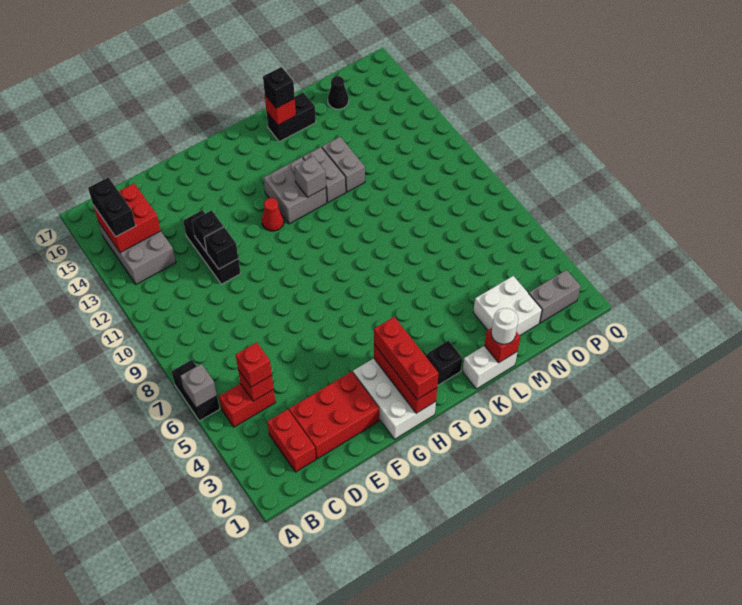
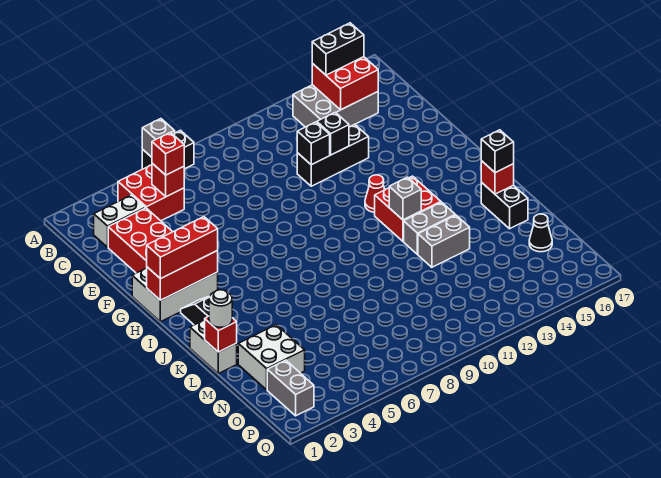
red brick B5:C5 level 1 -> red brick B4:C5 level 1
red brick C2:C3 level 1 -> white brick C2:C3 level 1
grey brick I12:J13 level 1 -> red brick I12:J13 level 1

